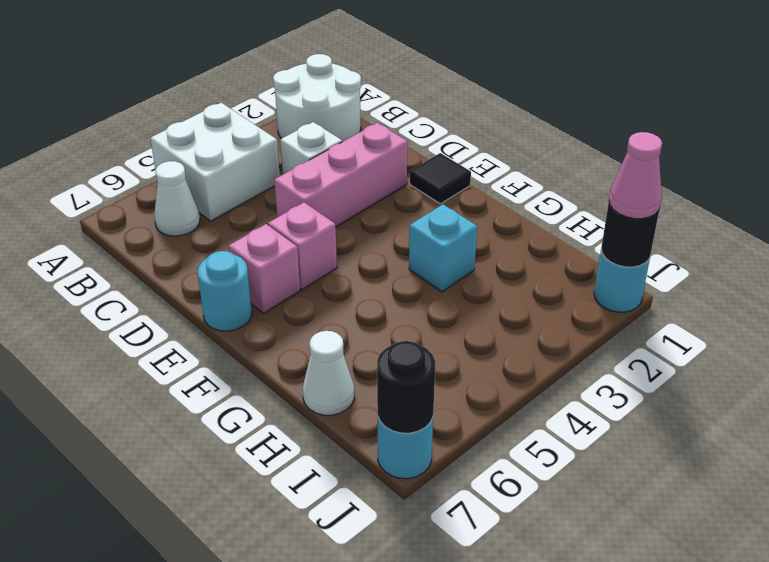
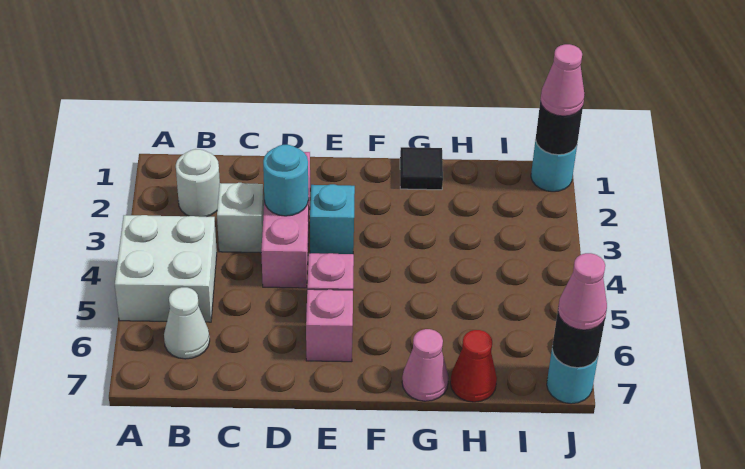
white round brick A1:B2 level 1 -> white round brick B2 level 1
black tile E1 level 1 -> black tile G1 level 1
cyan round brick E7 level 1 -> cyan round brick D3 level 2
cyan brick G3 level 1 -> cyan brick E3 level 1
none -> pink cone G7 level 1
white cone H7 level 1 -> red cone H7 level 1
none -> pink cone J7 level 3

